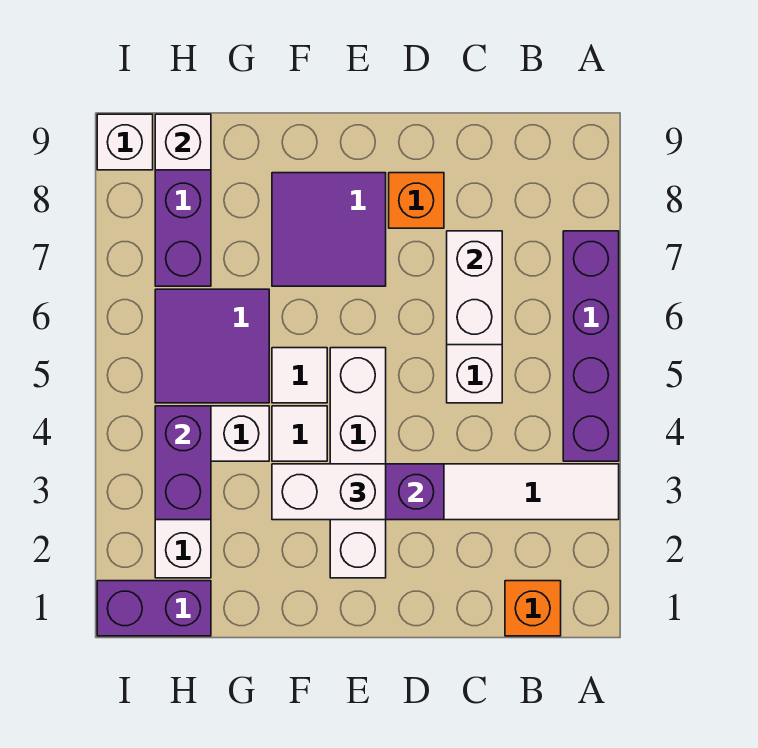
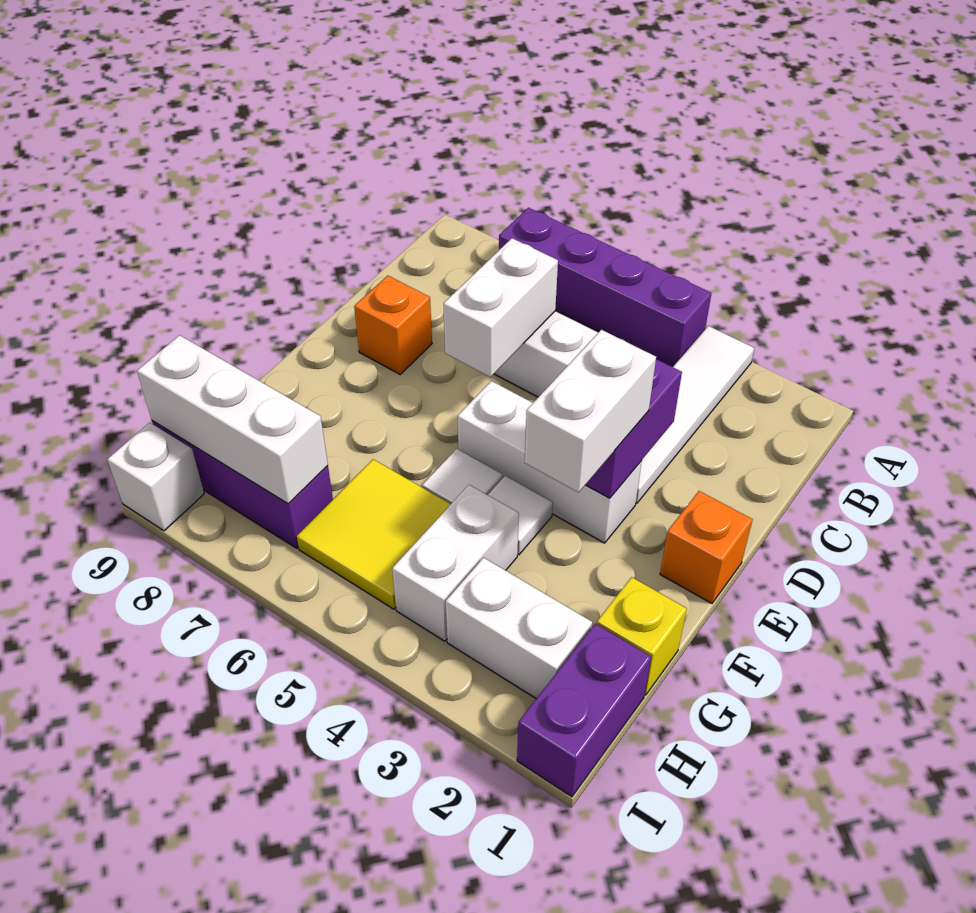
orange brick B1 level 1 -> orange brick E1 level 1
white brick C6:C7 level 2 -> white brick C6:D6 level 2
white brick E2:E5 level 1 -> white brick E3:E5 level 1
purple tile E7:F8 level 1 -> none
none -> yellow brick G1 level 1
purple tile G5:H6 level 1 -> yellow tile G5:H6 level 1
purple brick H3:H4 level 2 -> none
white brick H9 level 2 -> white brick H7:H9 level 2

